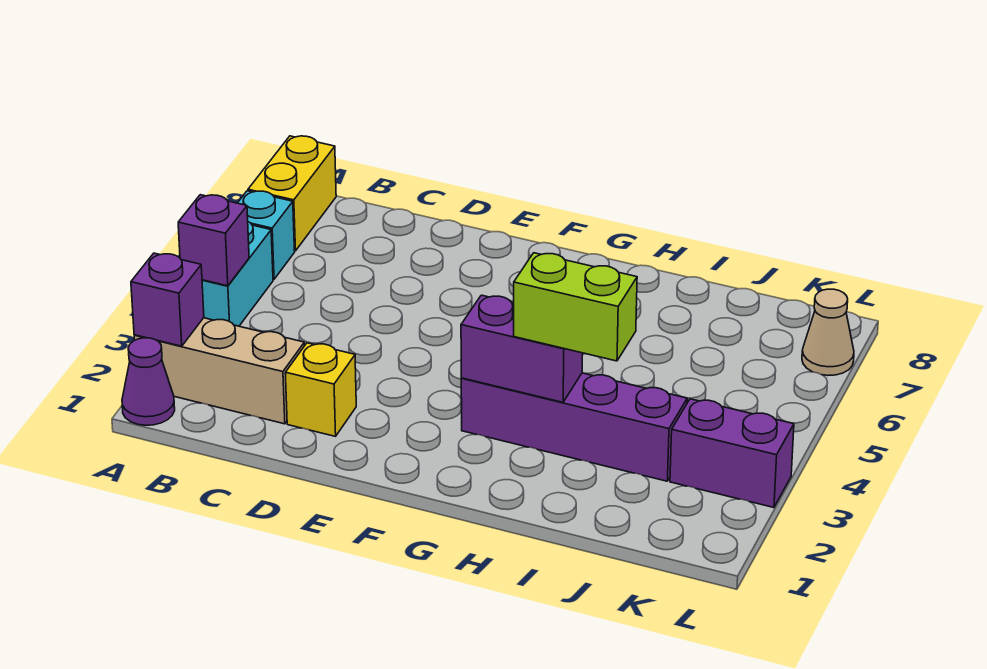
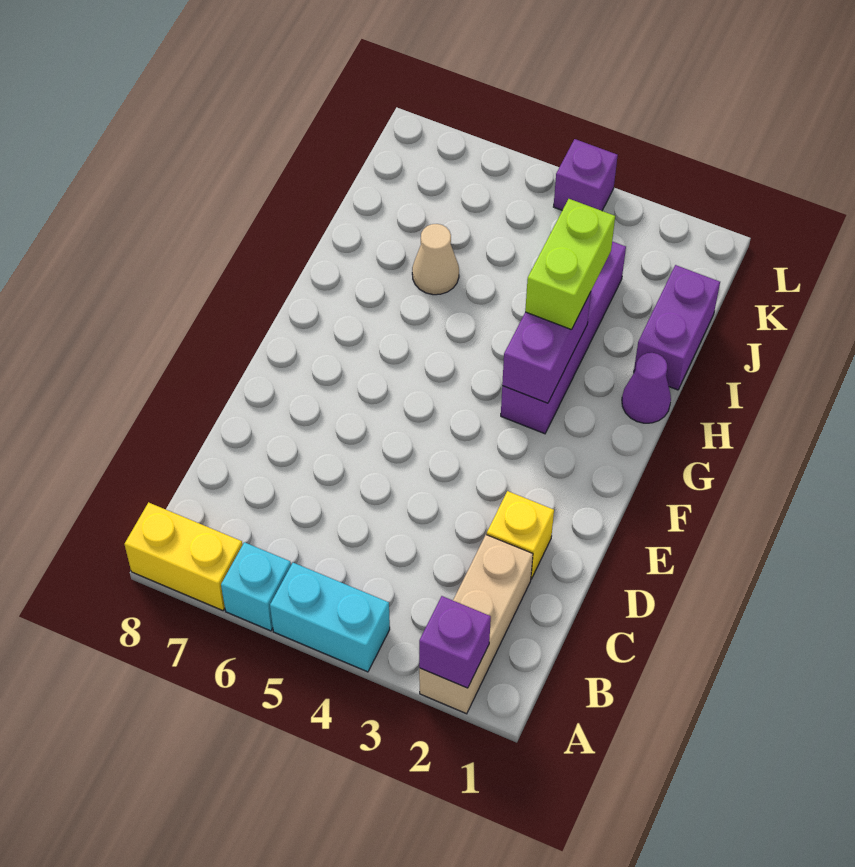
purple cone A1 level 1 -> purple cone H1 level 1
purple brick A4 level 2 -> purple brick L4 level 1
purple brick K3:L3 level 1 -> purple brick I1:J1 level 1
tan cone L7 level 1 -> tan cone I6 level 1

